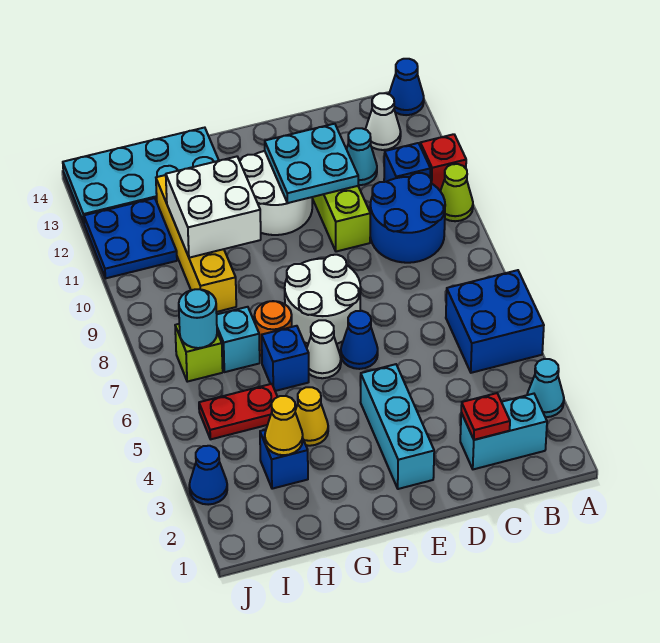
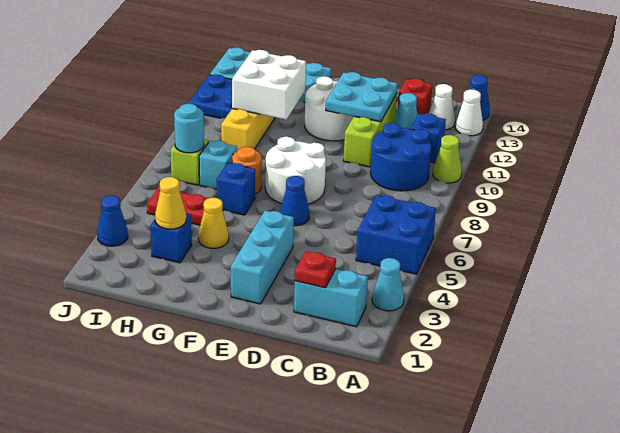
red brick A11 level 1 -> red brick C13 level 1
white cone F6 level 1 -> white cone A13 level 1

